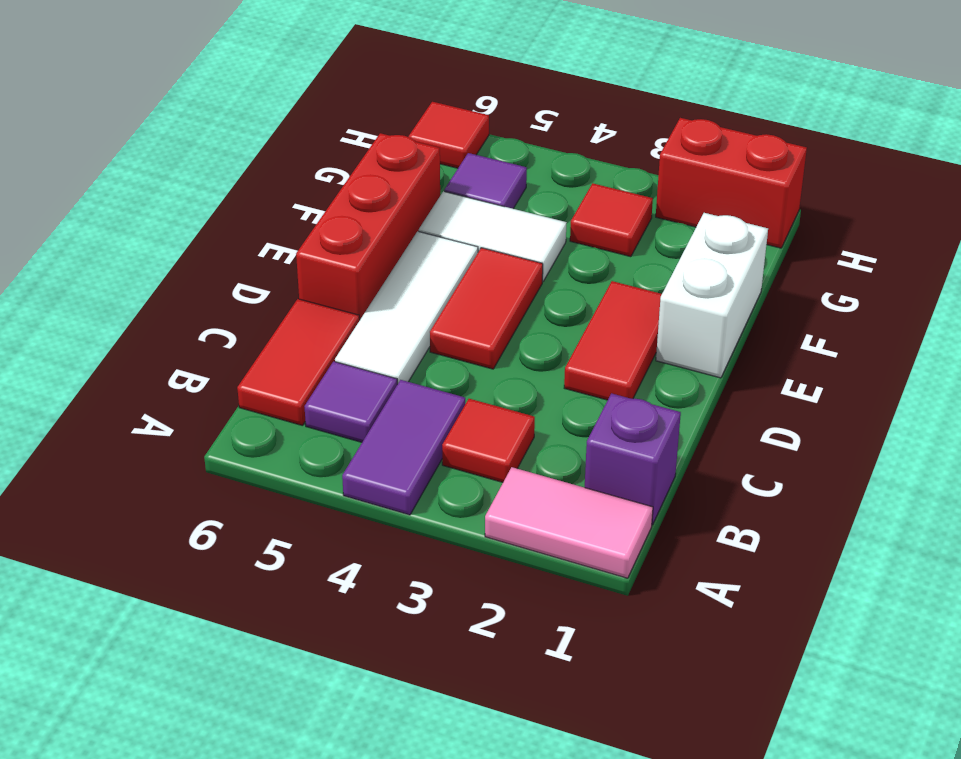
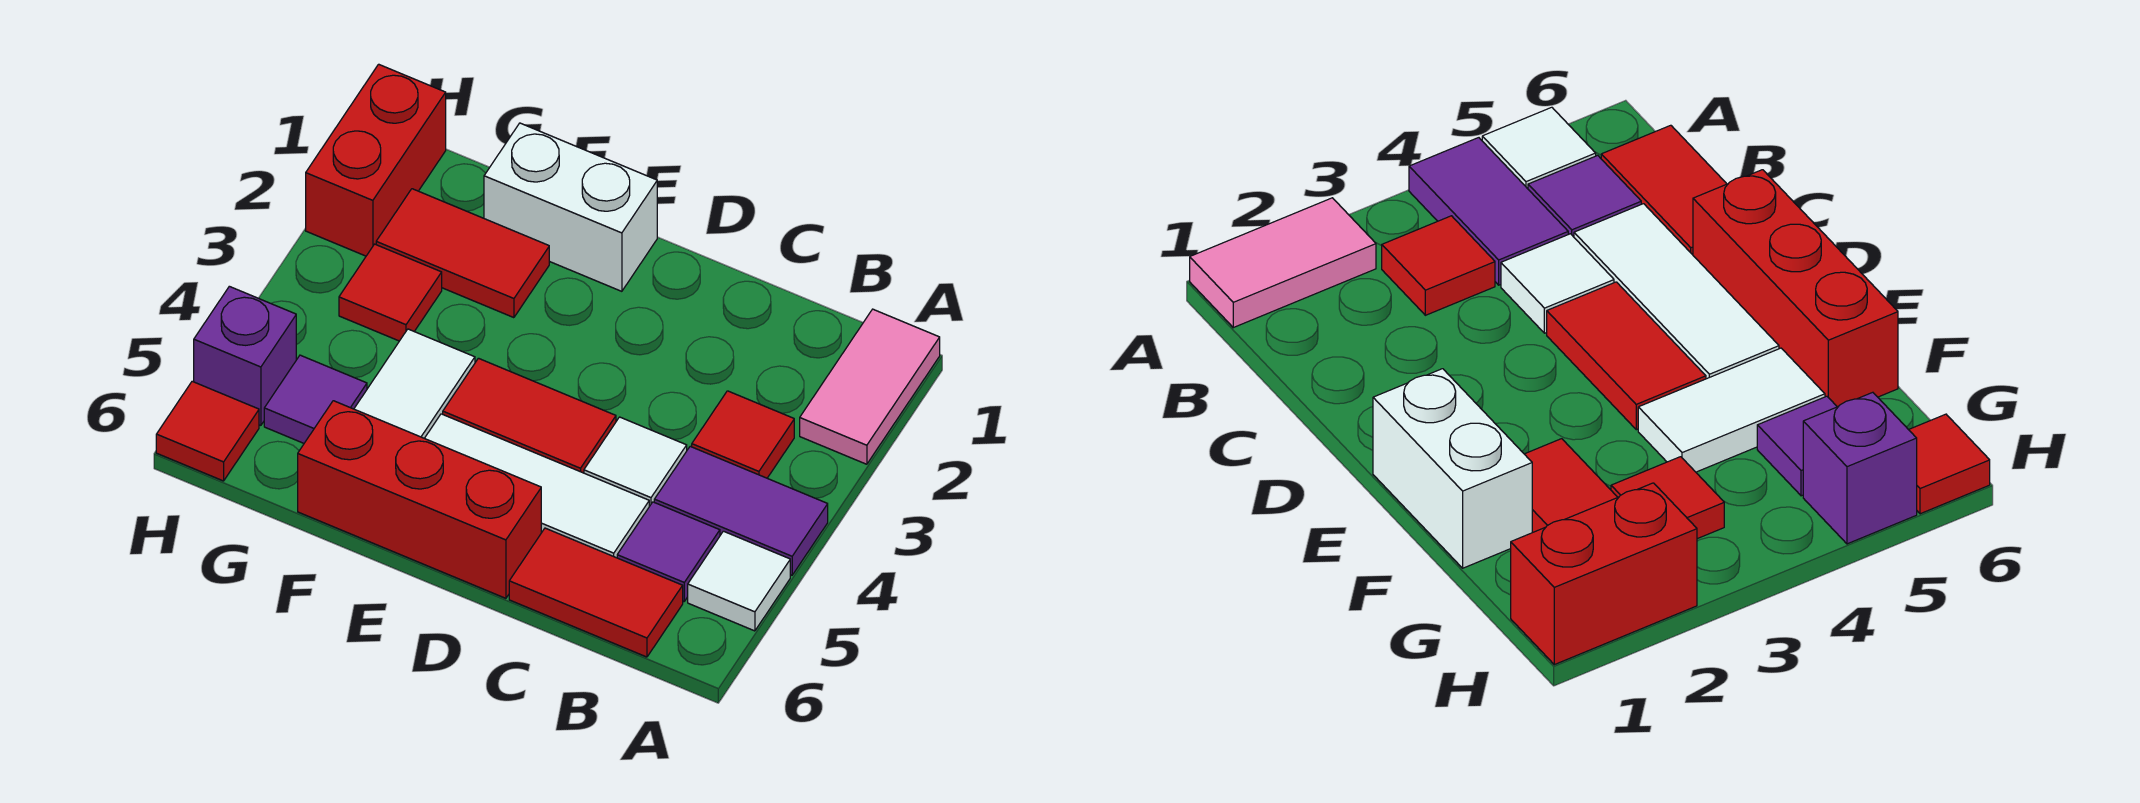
none -> white tile A5 level 1
purple brick B1 level 1 -> purple brick H5 level 1
none -> white tile C4 level 1
red tile D2:E2 level 1 -> red tile F2:G2 level 1

